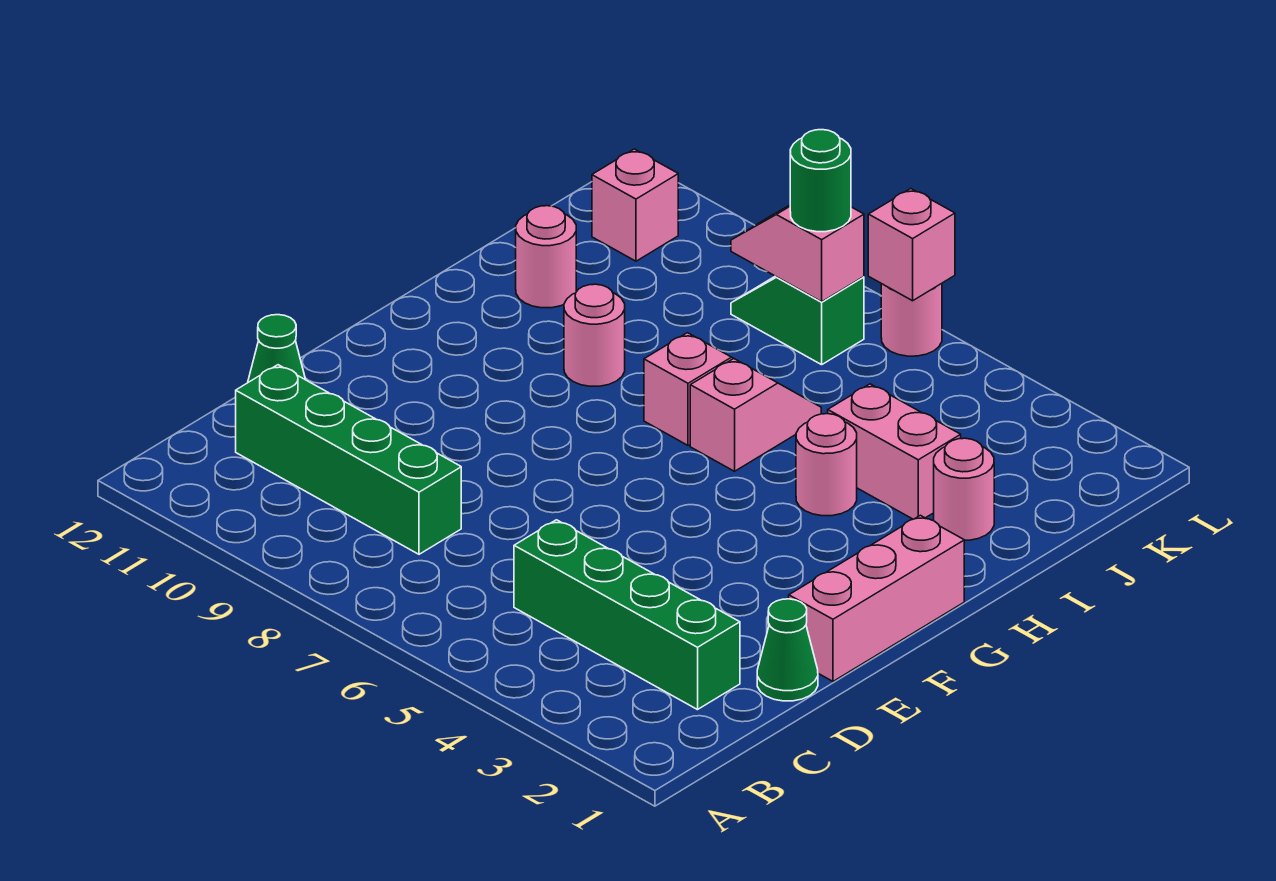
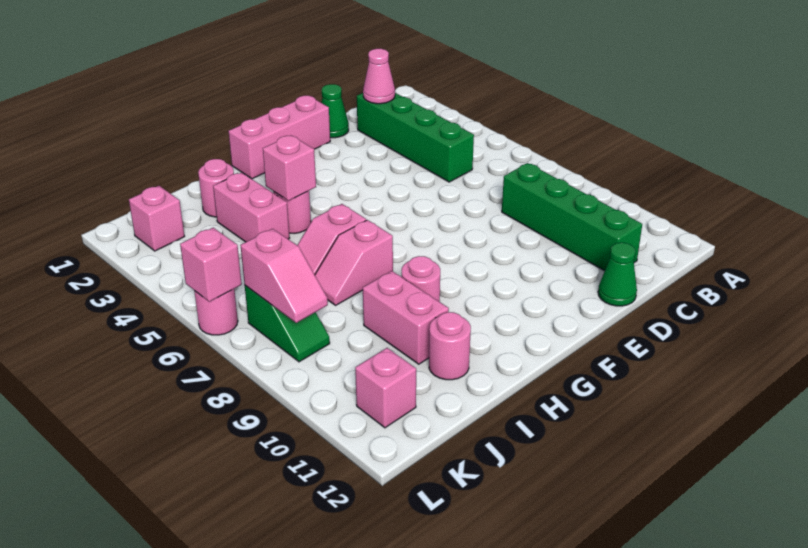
none -> pink cone C2 level 2
none -> pink brick H4 level 2
none -> pink brick I9:I10 level 1
none -> pink brick K2 level 1
green round brick K7 level 3 -> none

